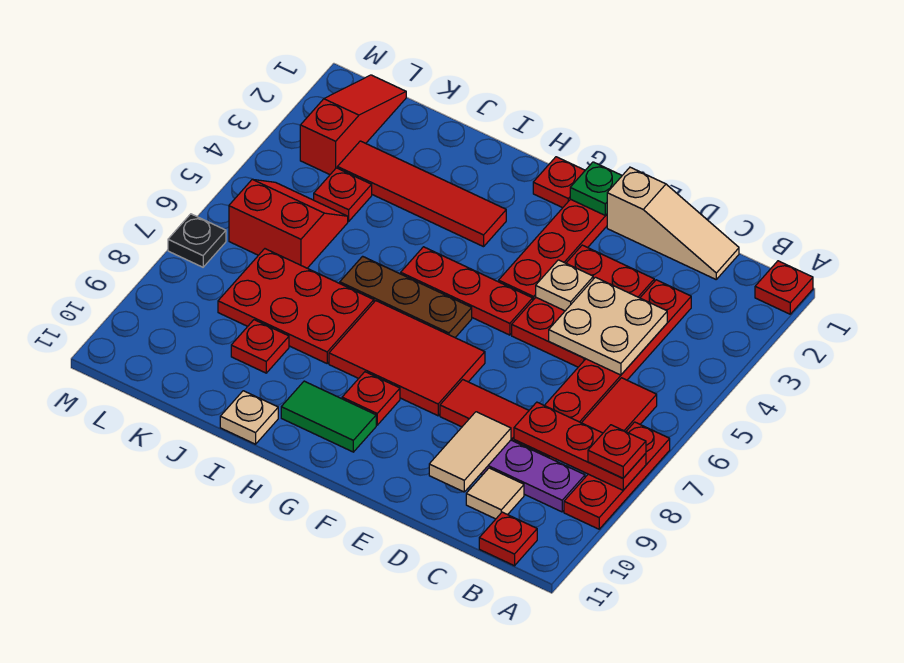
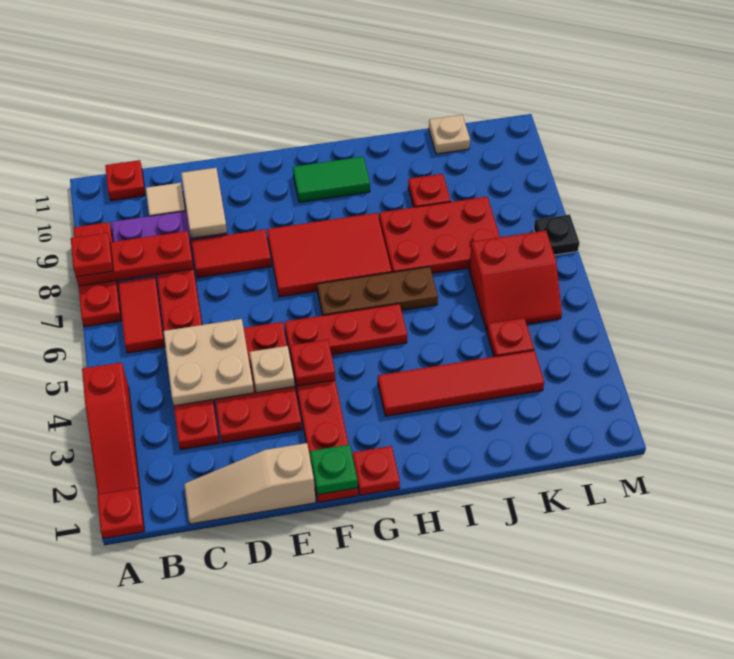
red plate G9 level 1 -> red plate F4 level 2
tan plate I11 level 1 -> tan plate K11 level 1
red slope L1:L3 level 1 top 3 -> red slope A2:A4 level 1 top 4

